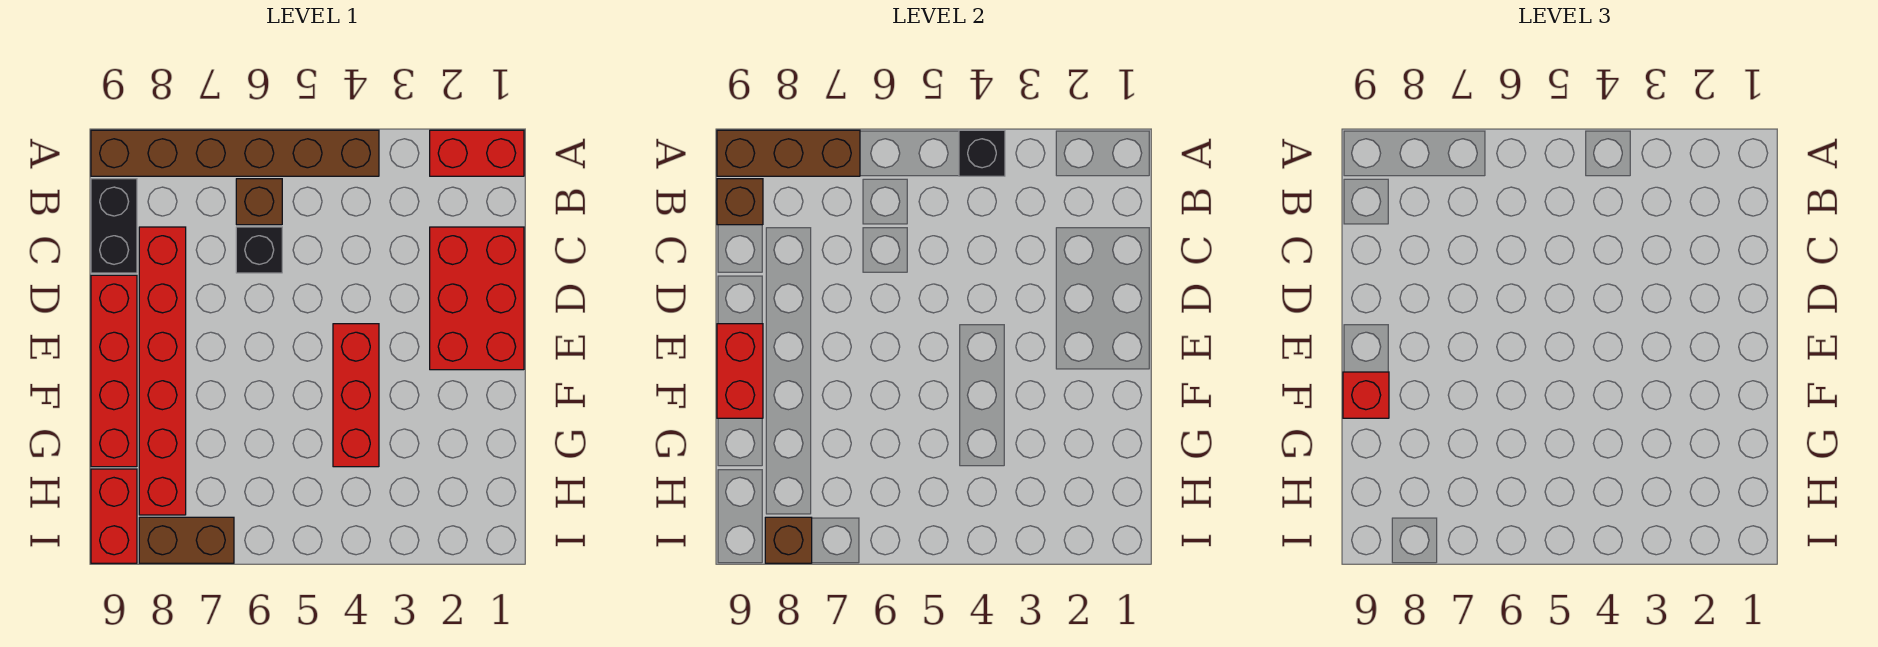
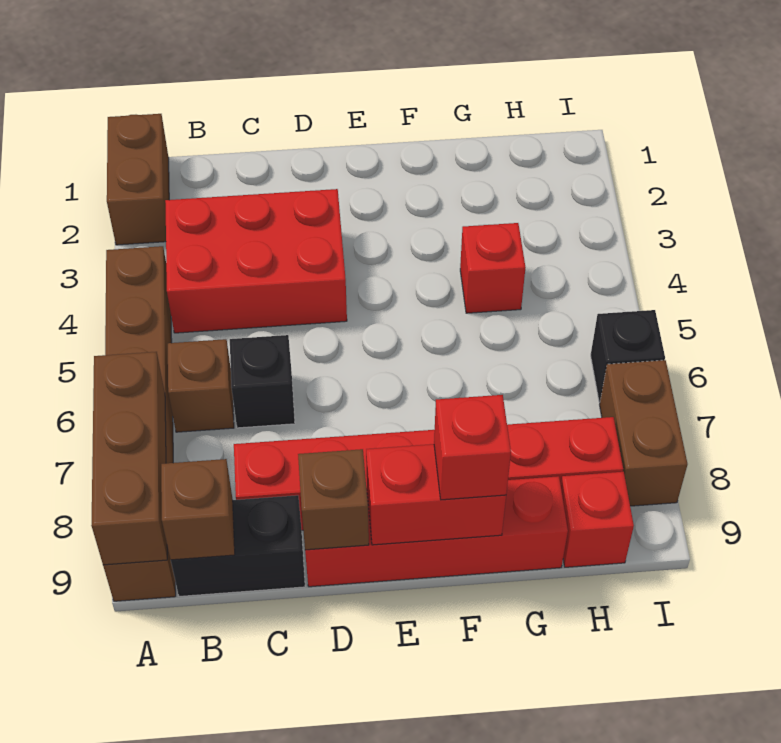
red brick A1:A2 level 1 -> brown brick A1:A2 level 1
black brick A4 level 2 -> black brick I6 level 1
red brick C1:E2 level 1 -> red brick B3:D4 level 1
red brick E4:G4 level 1 -> red brick G4 level 1
red brick H9:I9 level 1 -> red brick H9 level 1
brown brick I8 level 2 -> brown brick D9 level 2

